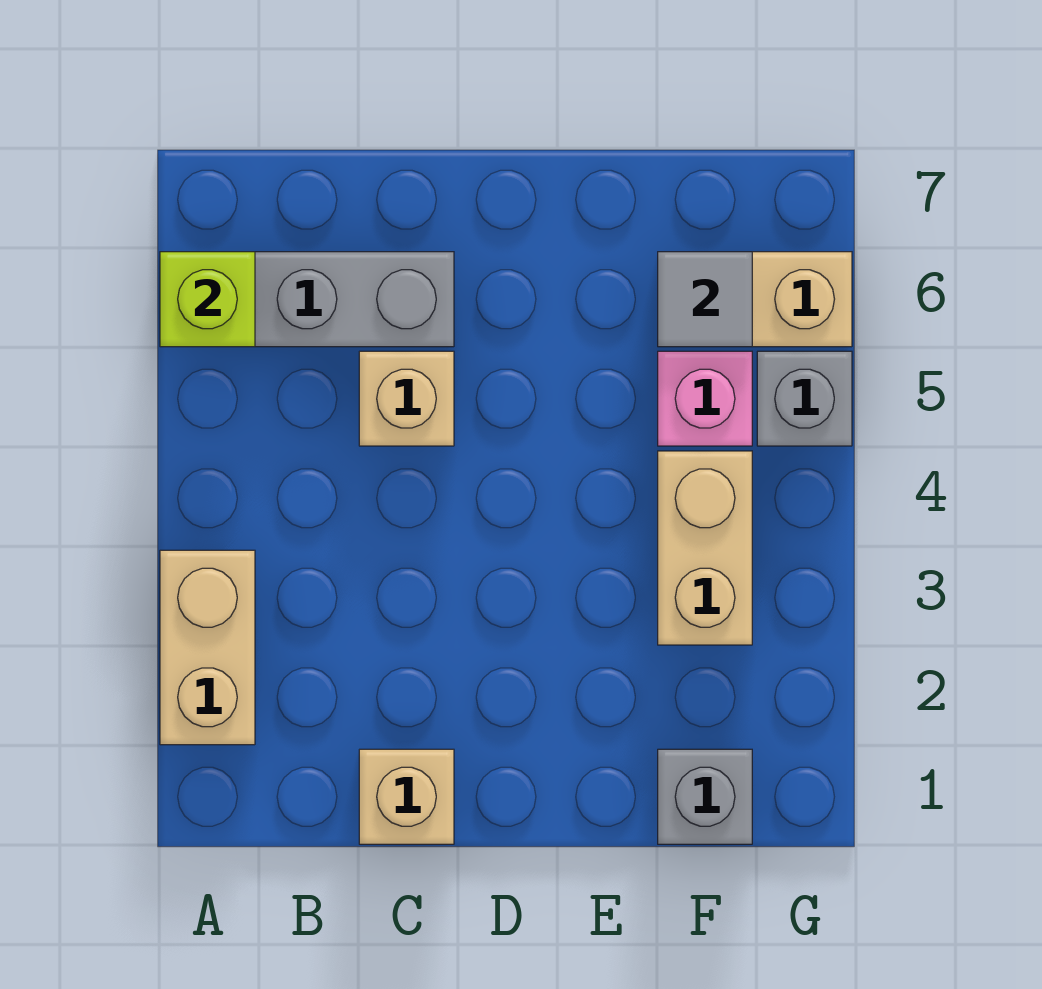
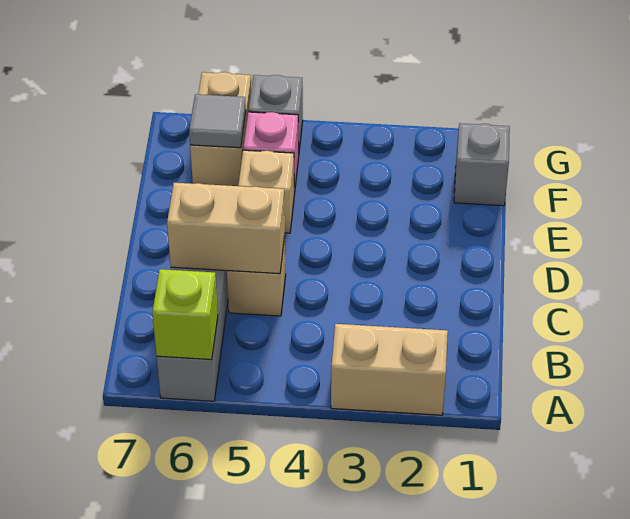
tan brick C1 level 1 -> tan brick E5 level 1
tan brick F3:F4 level 1 -> tan brick C5:C6 level 2

